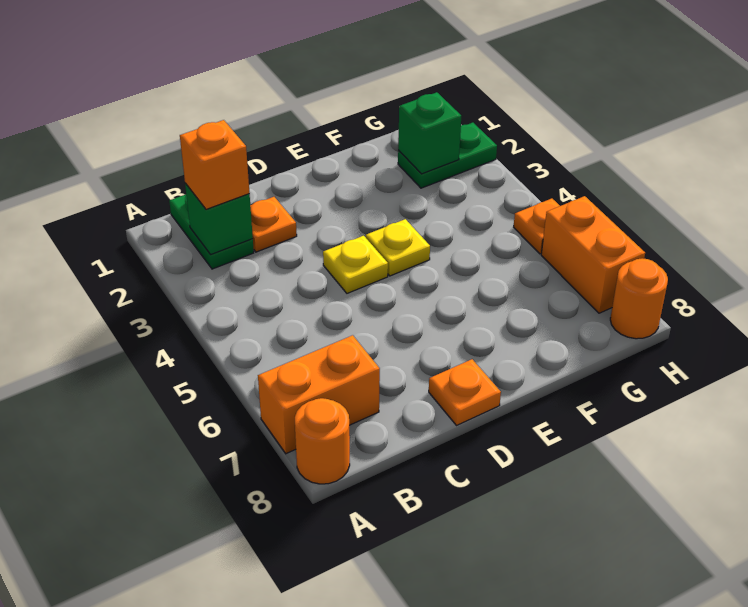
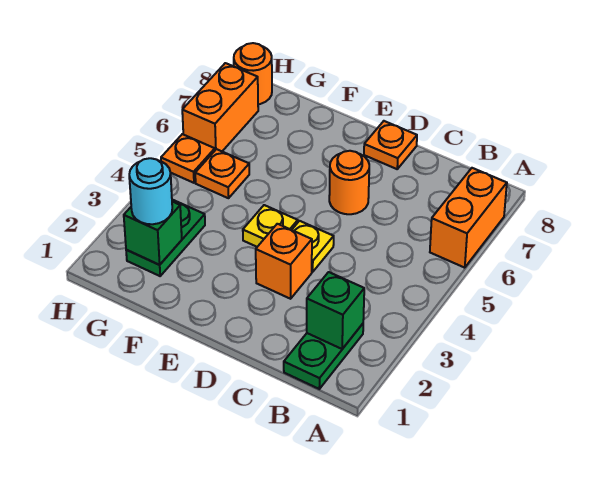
orange brick A7:B7 level 1 -> orange brick A6:A7 level 1
orange round brick A8 level 1 -> orange round brick D6 level 1
orange brick B2 level 3 -> orange brick D3 level 1
orange plate C2 level 1 -> orange plate G5 level 1
green plate G2:H2 level 1 -> green plate G2:G3 level 1
none -> cyan round brick G2 level 3

